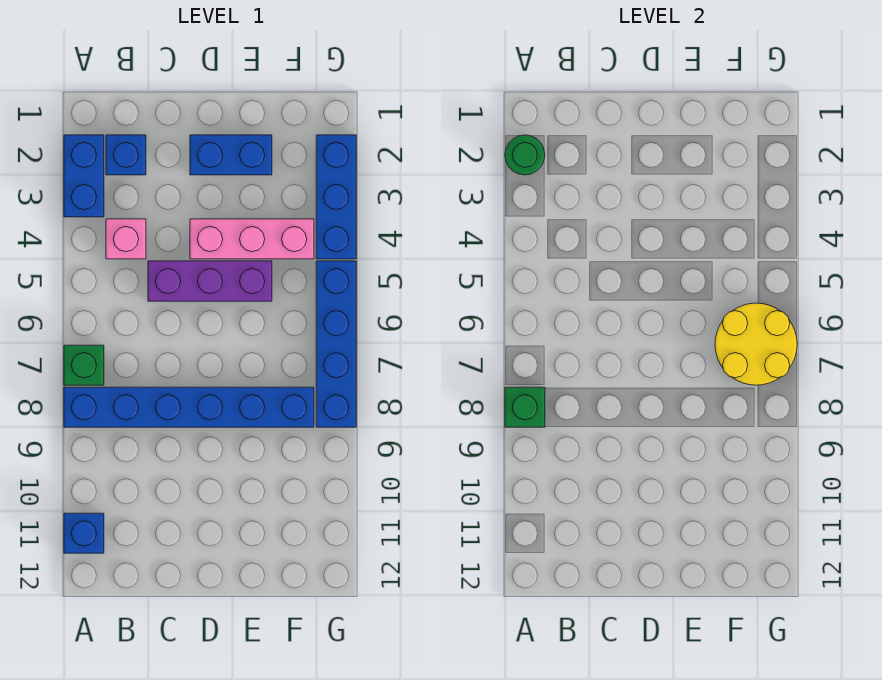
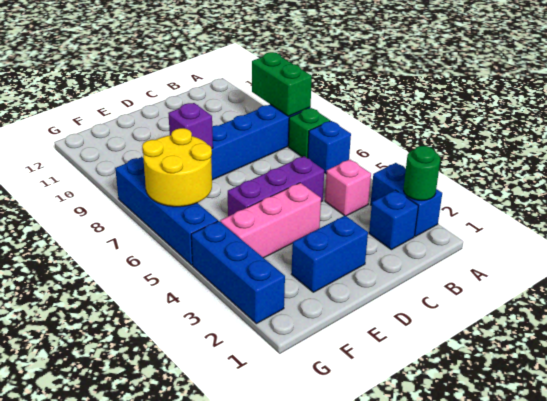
green brick A8 level 2 -> green brick A8:A9 level 2
blue brick A11 level 1 -> blue brick A6 level 1
none -> purple brick E8 level 2

